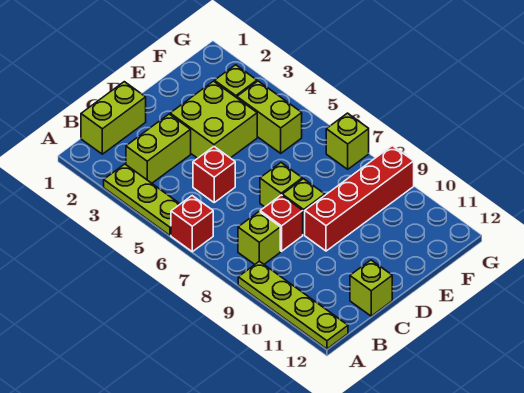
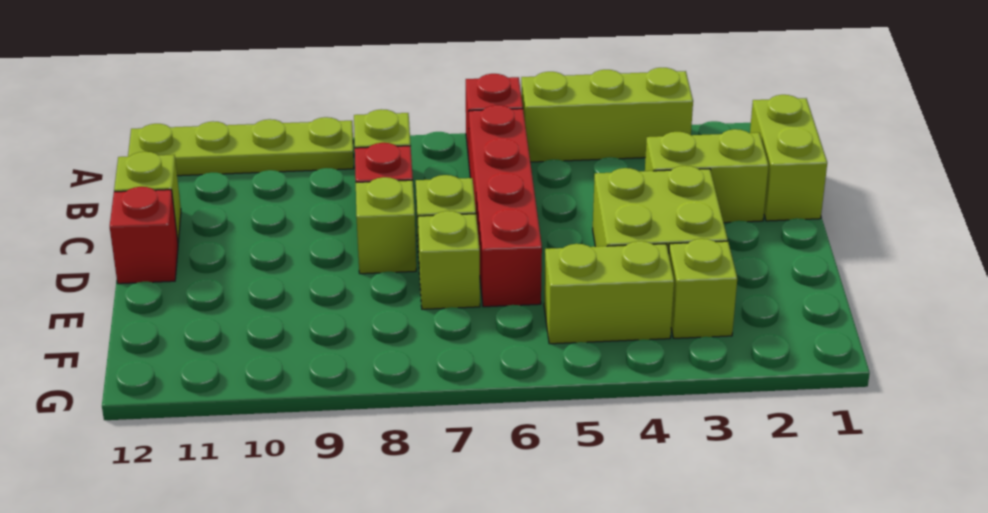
lime plate A3:A5 level 1 -> lime brick A3:A5 level 1
lime brick B3:C3 level 1 -> lime brick C2:C3 level 1
red brick C5 level 1 -> red brick D12 level 1
red brick D9:G9 level 1 -> red brick B6:E6 level 1
lime brick G7 level 1 -> lime brick E7 level 1

